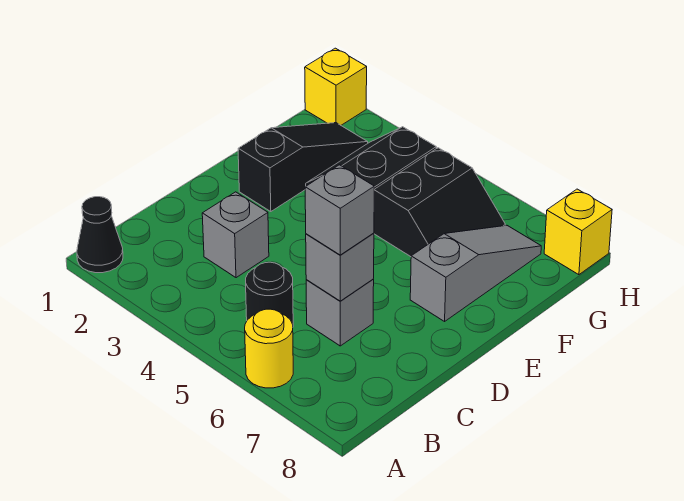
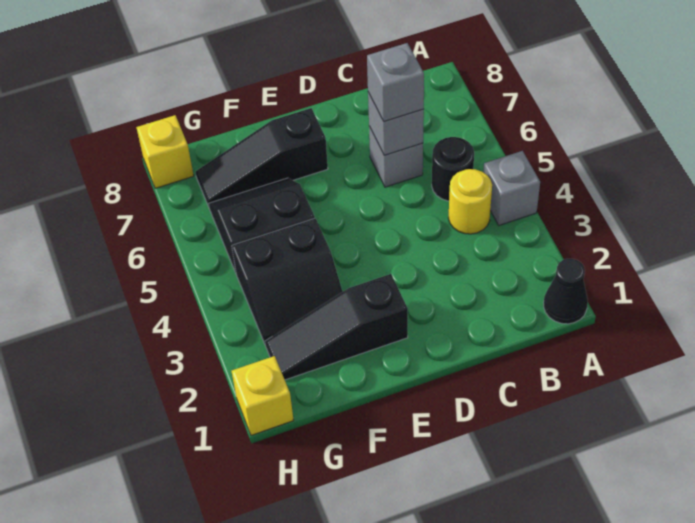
yellow round brick A6 level 1 -> yellow round brick B4 level 1
grey brick C3 level 1 -> grey brick A4 level 1
grey slope E7:G7 level 1 top E -> black slope E7:G7 level 1 top E

